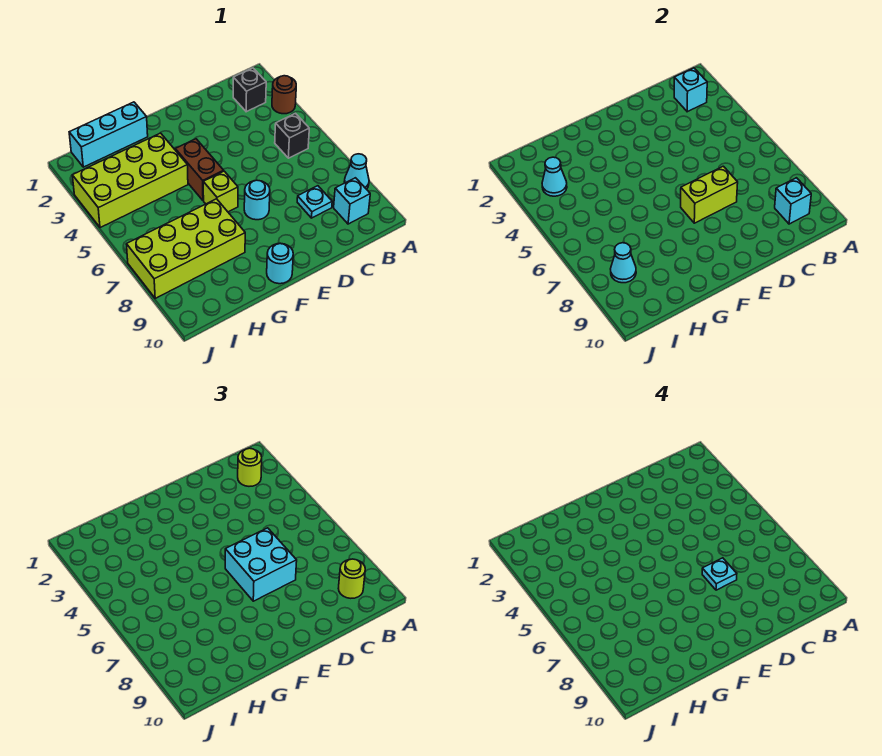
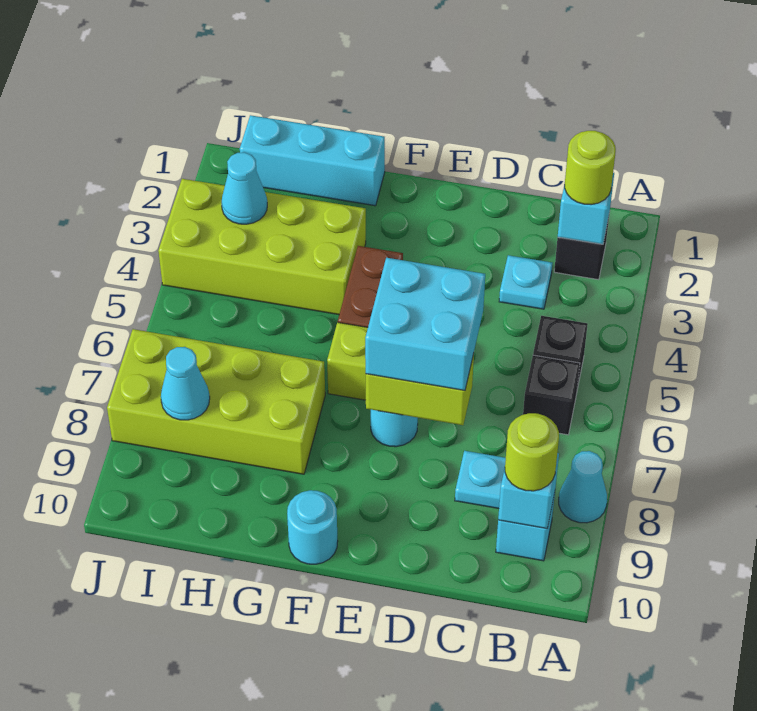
brown round brick A3 level 1 -> none
none -> black brick B6 level 1
cyan plate D7 level 4 -> cyan plate C3 level 1

